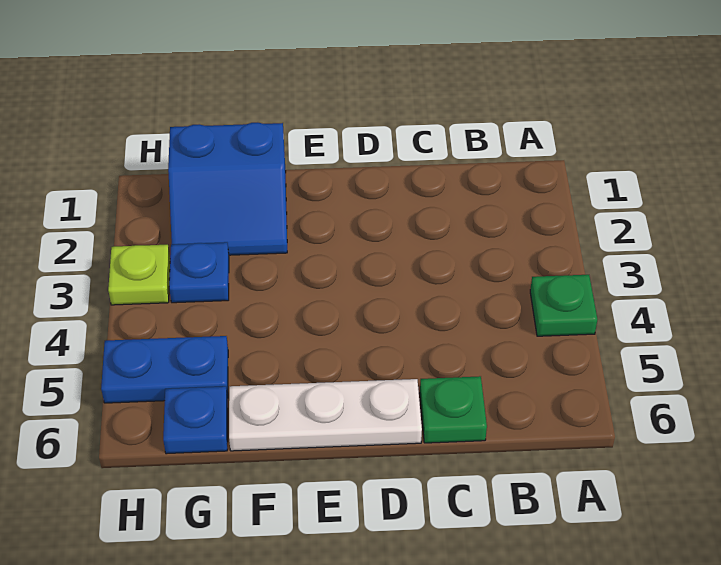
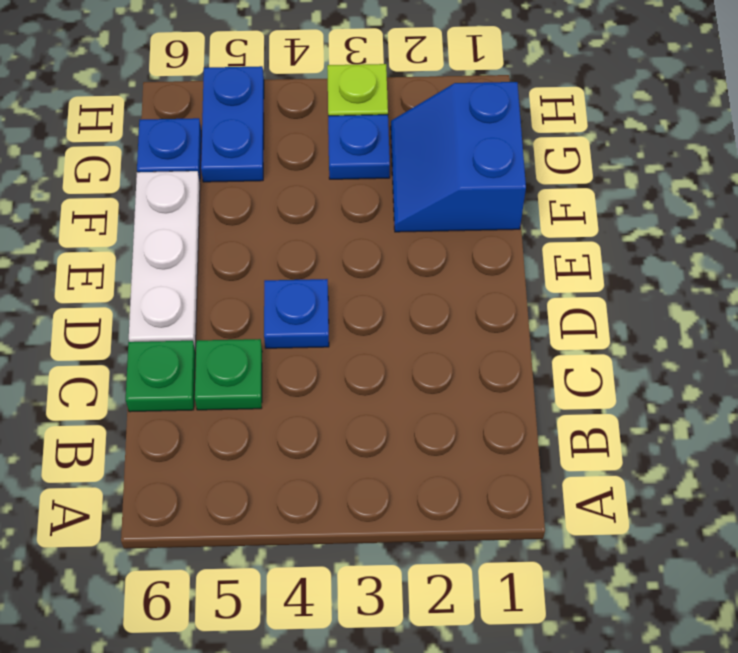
green plate A4 level 1 -> green plate C5 level 1
none -> blue plate D4 level 1

